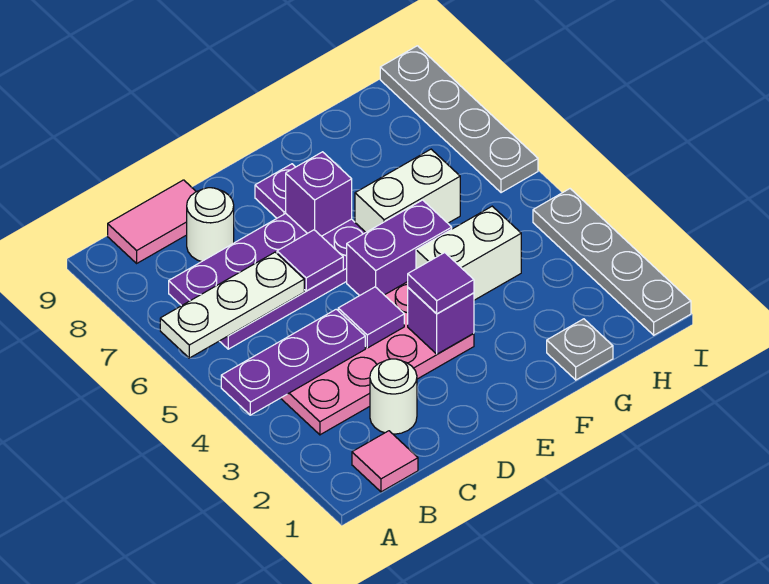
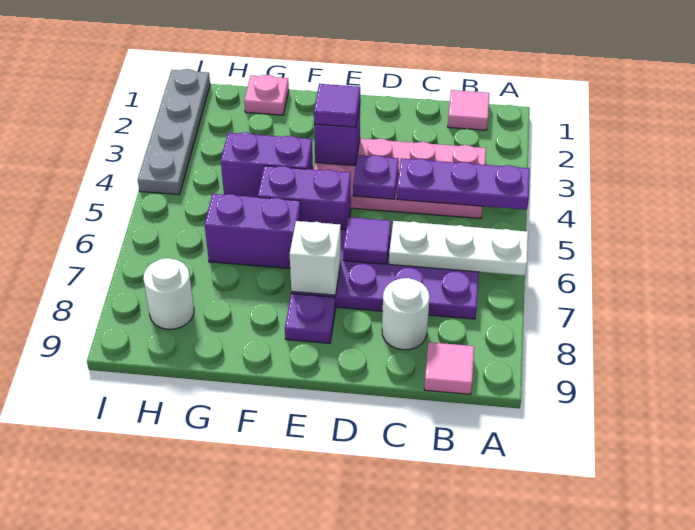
pink tile B9:C9 level 1 -> pink tile B9 level 1
white round brick C2 level 1 -> white round brick H8 level 1
purple tile D4 level 2 -> purple plate D4 level 2
purple brick E7 level 2 -> white brick E7 level 2
white brick F4:G4 level 1 -> purple brick F4:G4 level 1
white brick F6:G6 level 1 -> purple brick F6:G6 level 1
grey plate G1 level 1 -> pink plate G1 level 1
grey plate I6:I9 level 1 -> none

